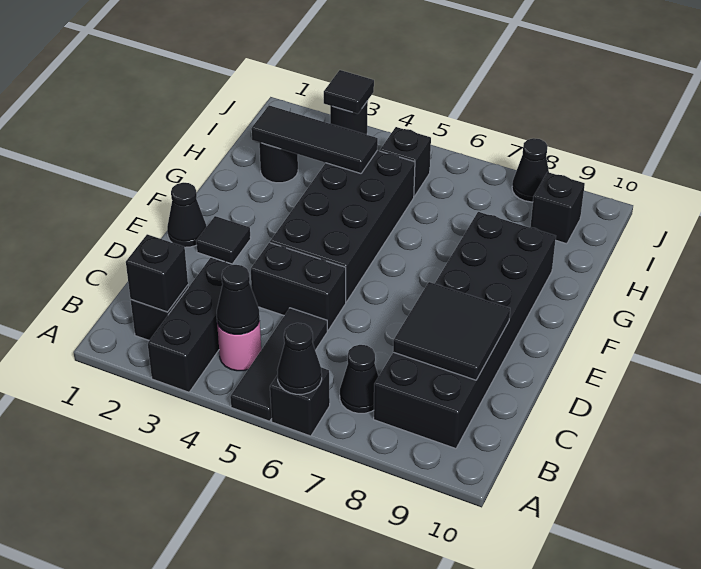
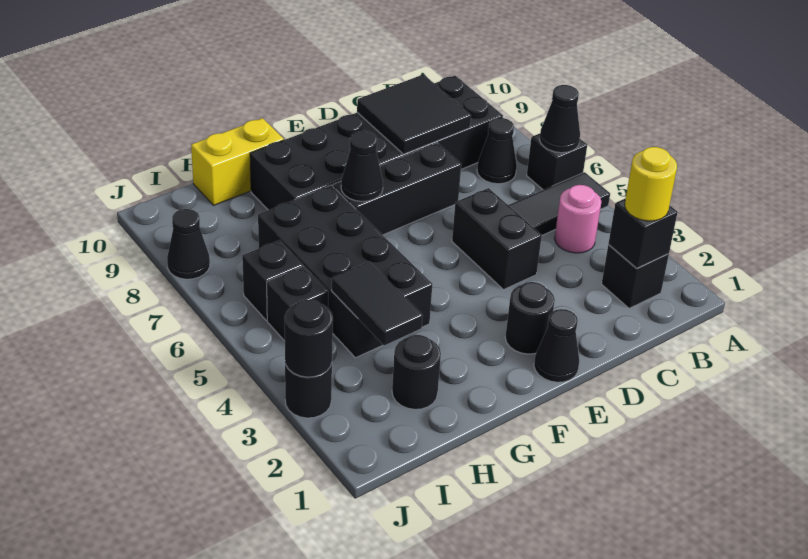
black brick A3:C3 level 1 -> black brick D7:F7 level 1
none -> yellow round brick B2 level 3
black cone B4 level 2 -> black cone F7 level 2
black tile E2 level 1 -> black round brick E2 level 1
black brick E4:H5 level 1 -> black brick G4:H7 level 1
none -> yellow brick G10:H10 level 1
black tile H2:H4 level 2 -> black tile H3:H4 level 2
black brick I9 level 1 -> black brick I6 level 1
black tile J3 level 2 -> black round brick J3 level 2

